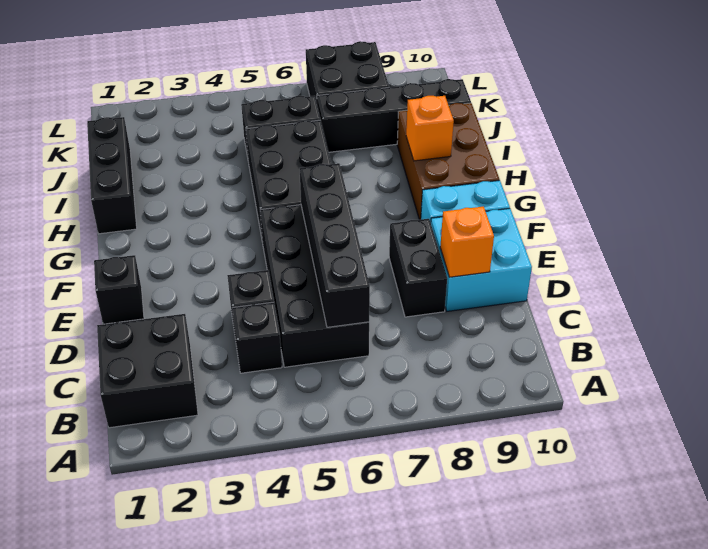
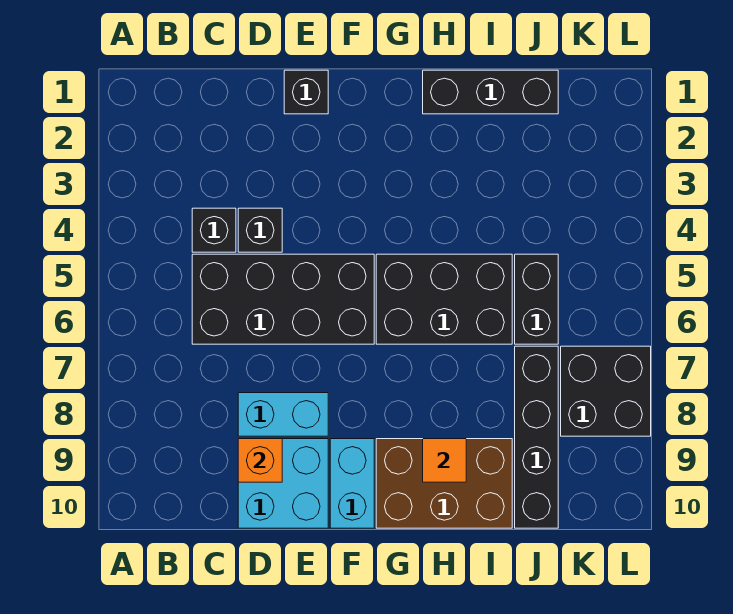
black brick B1:C2 level 1 -> none
black brick C6:F6 level 2 -> none
black brick D8:E8 level 1 -> cyan brick D8:E8 level 1
orange brick H9 level 2 -> orange tile H9 level 2

